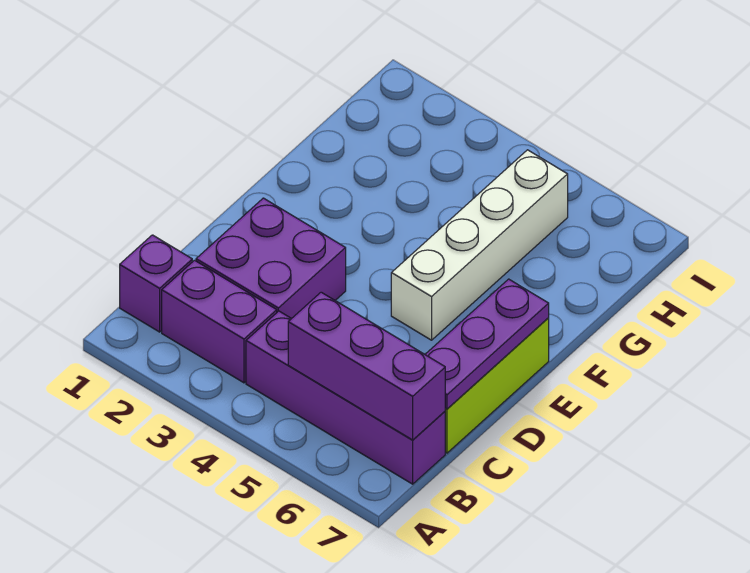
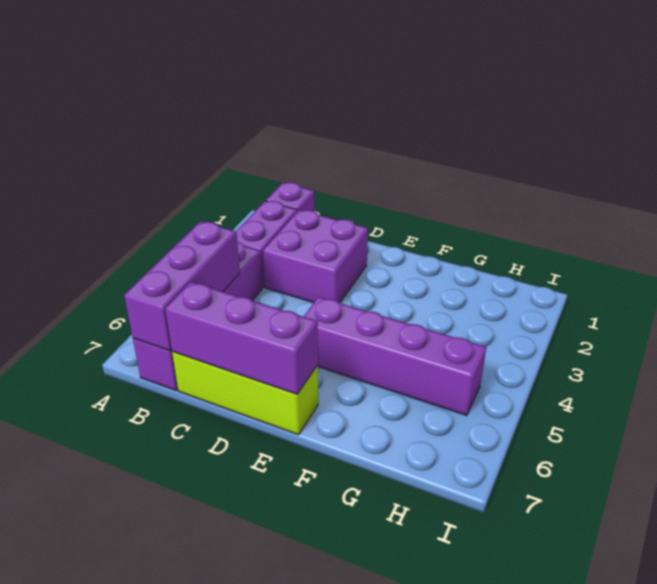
purple plate C7:E7 level 2 -> purple brick C7:E7 level 2
white brick E5:H5 level 1 -> purple brick E5:H5 level 1

